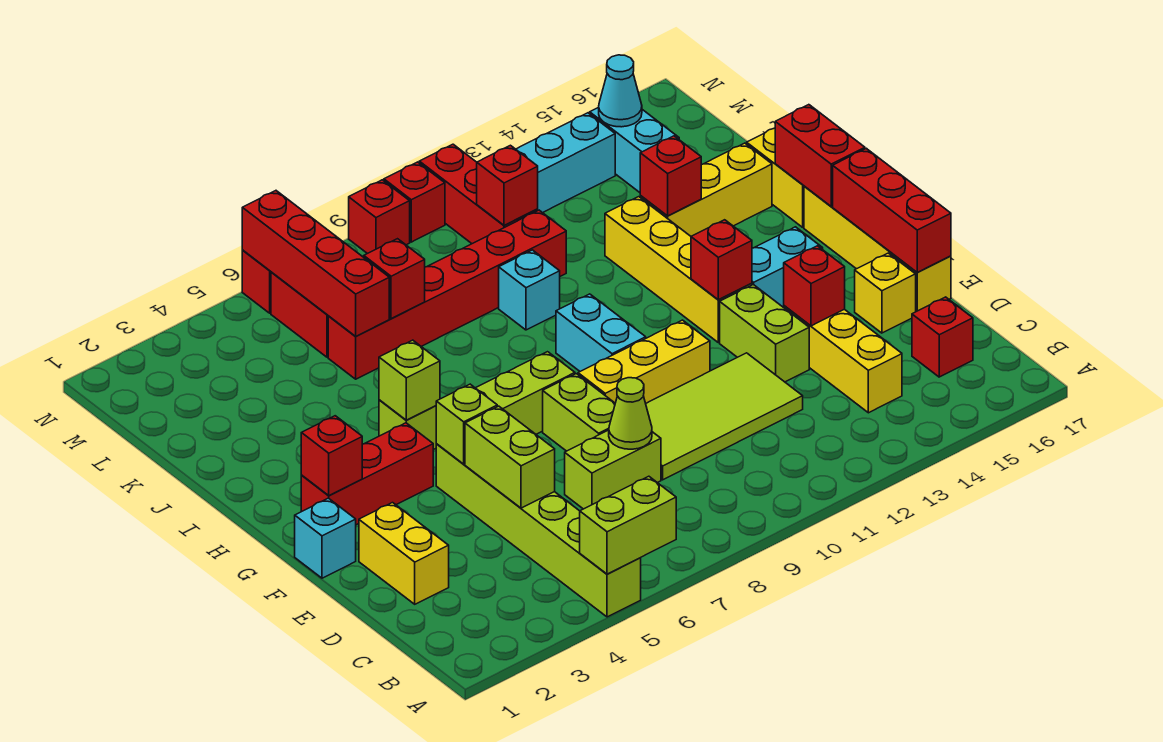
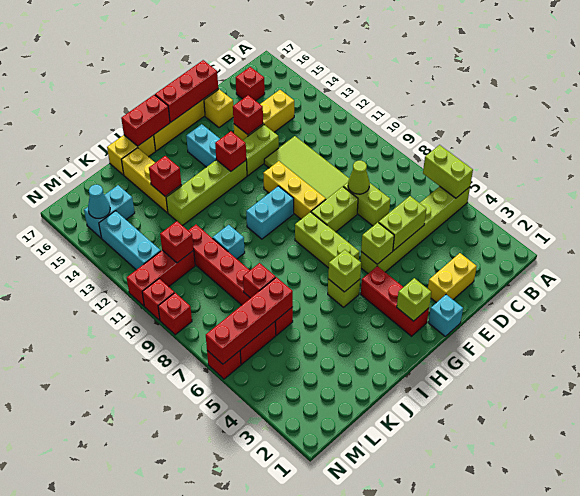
red brick G2 level 2 -> lime brick G2 level 2
yellow brick G13:J13 level 1 -> lime brick G13:J13 level 1

